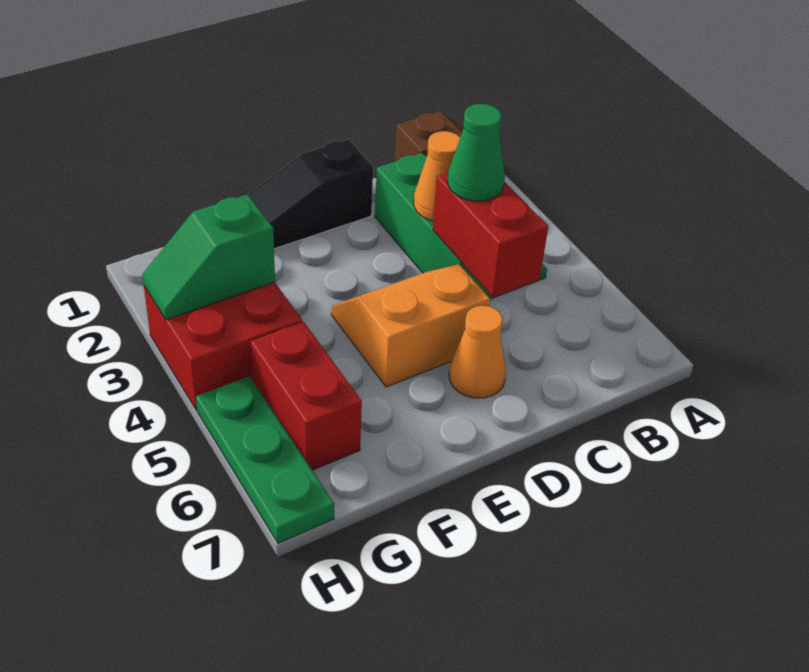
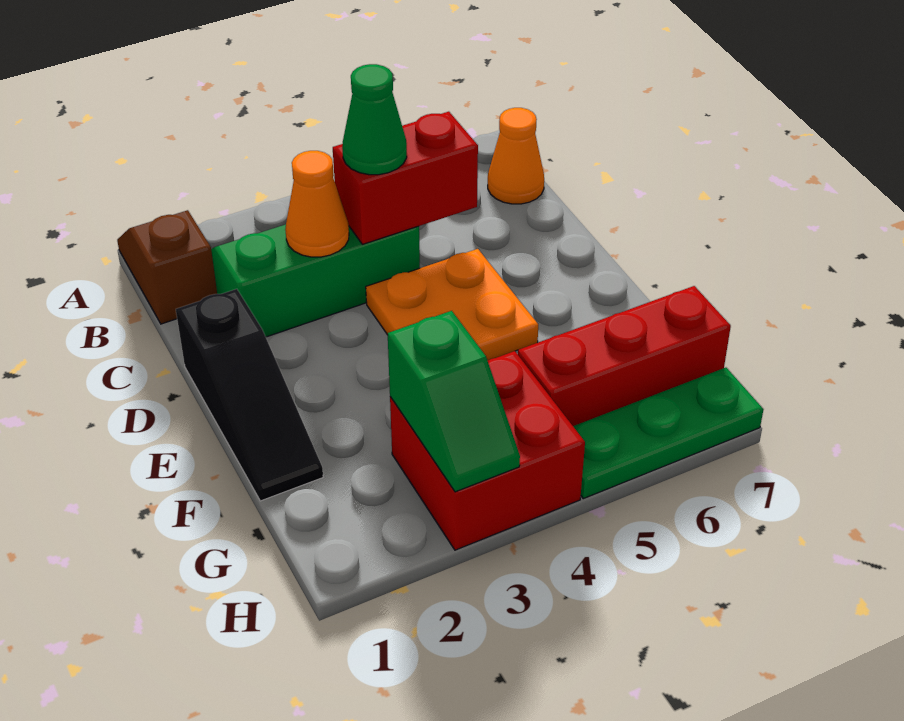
orange slope D4:E5 level 1 top 5 -> orange plate D4:E5 level 1
orange cone D6 level 1 -> orange cone B7 level 1
red brick G5:G6 level 1 -> red brick G5:G7 level 1

